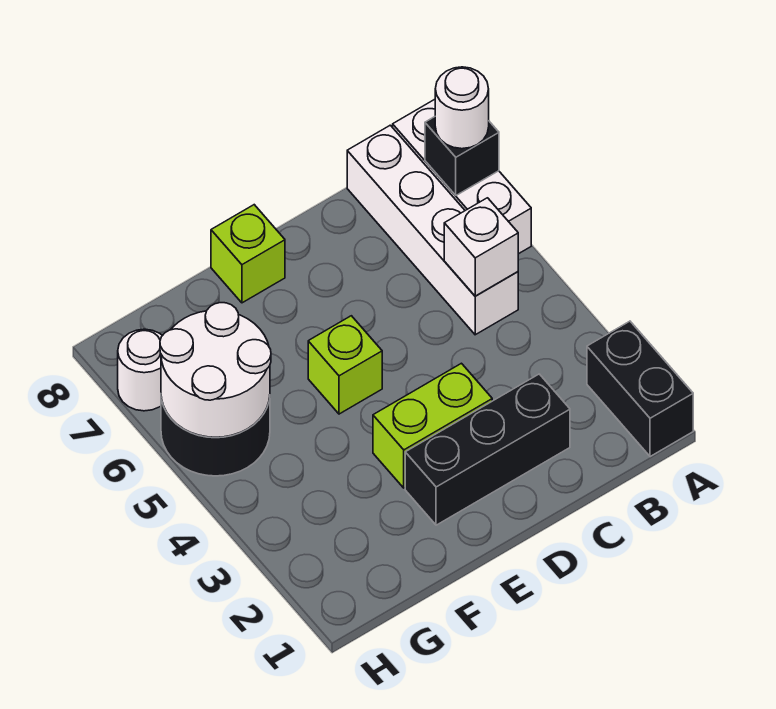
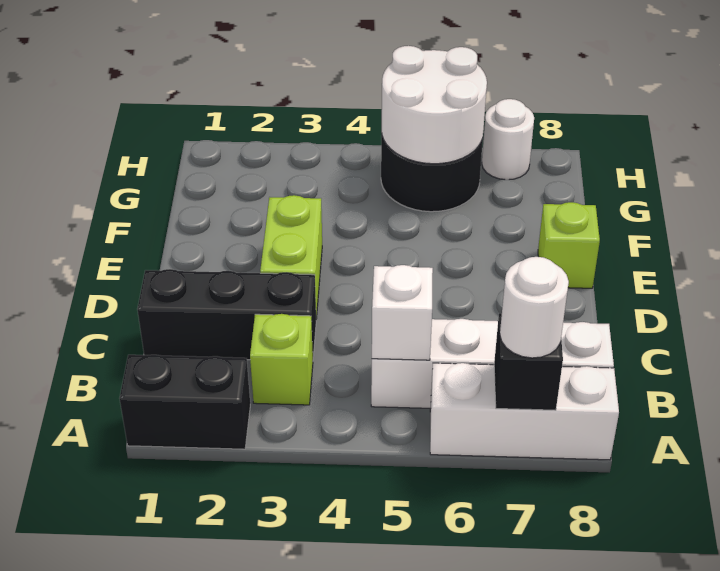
black brick C2:E2 level 1 -> black brick C1:C3 level 1
lime brick E5 level 1 -> lime brick B3 level 1

